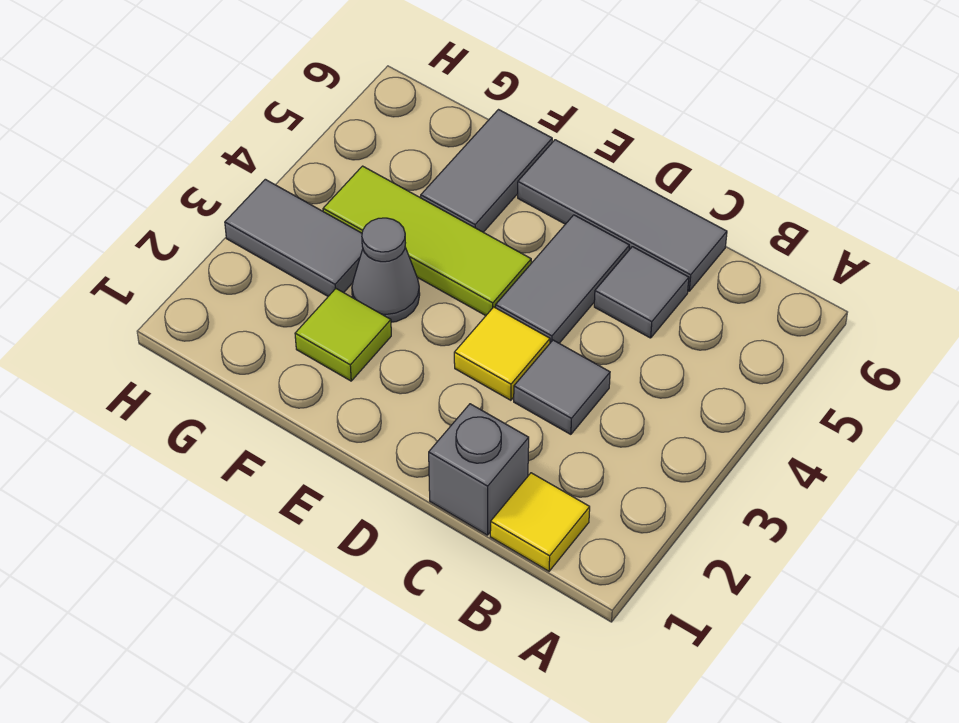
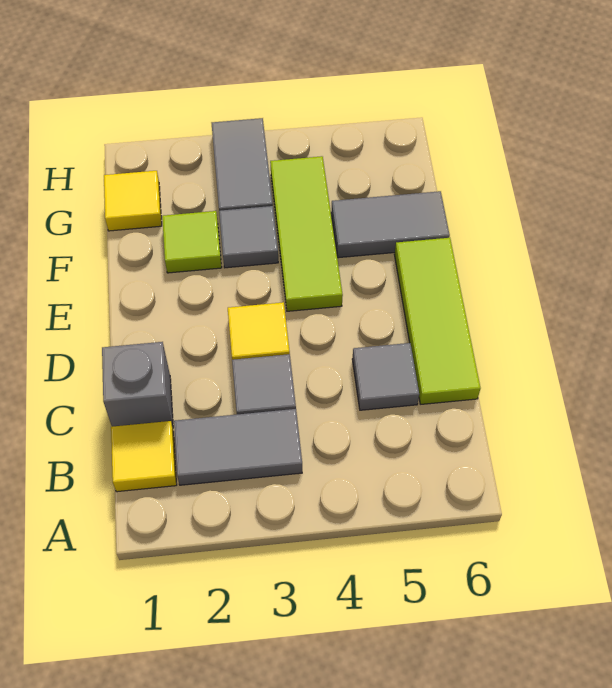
grey tile C6:E6 level 1 -> lime tile C6:E6 level 1
grey tile D4:D5 level 1 -> grey tile B2:B3 level 1
grey cone F3 level 1 -> grey tile F3 level 1
none -> yellow tile G1 level 1

